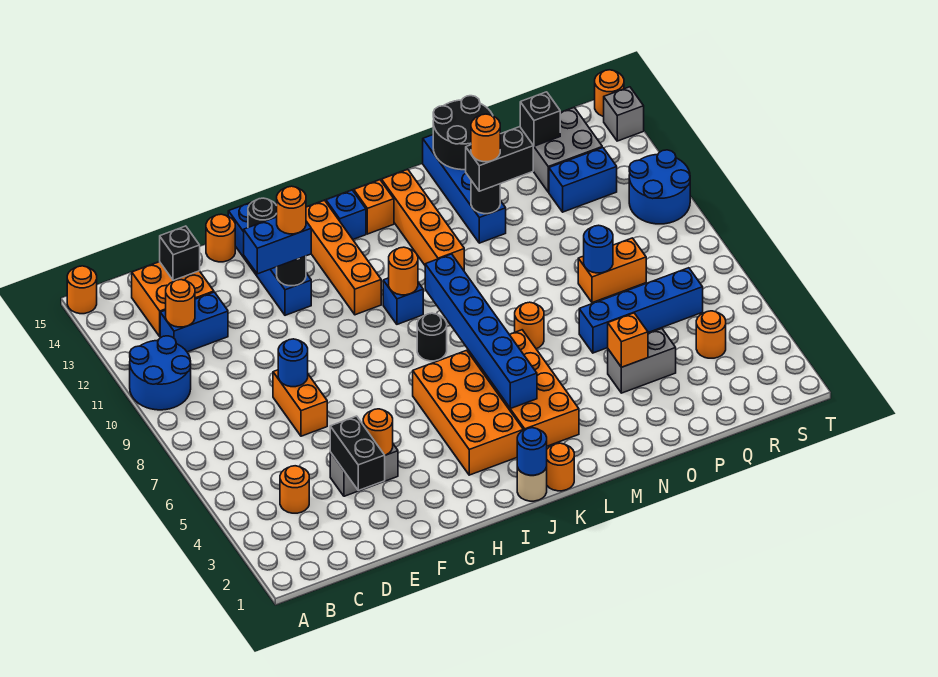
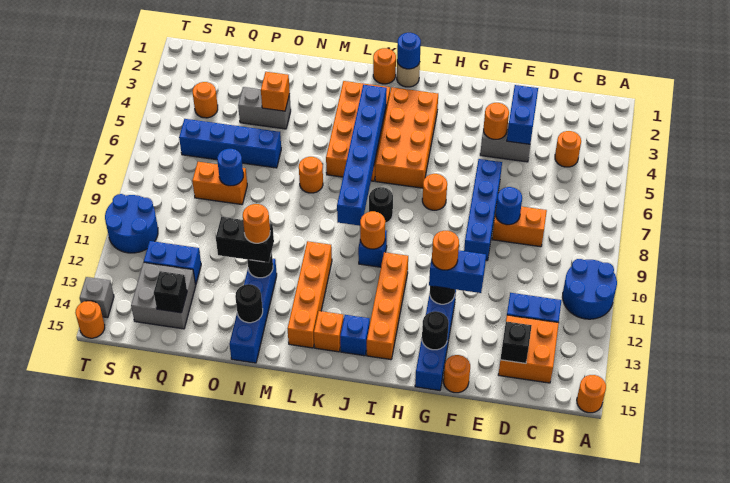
orange round brick C12 level 2 -> orange round brick H7 level 1
black brick E3:E4 level 2 -> blue brick E3:E4 level 2
orange brick E7:E8 level 1 -> orange brick D8:E8 level 1
none -> blue brick F6:F9 level 1
black round brick N14:O15 level 2 -> black round brick N14 level 2

